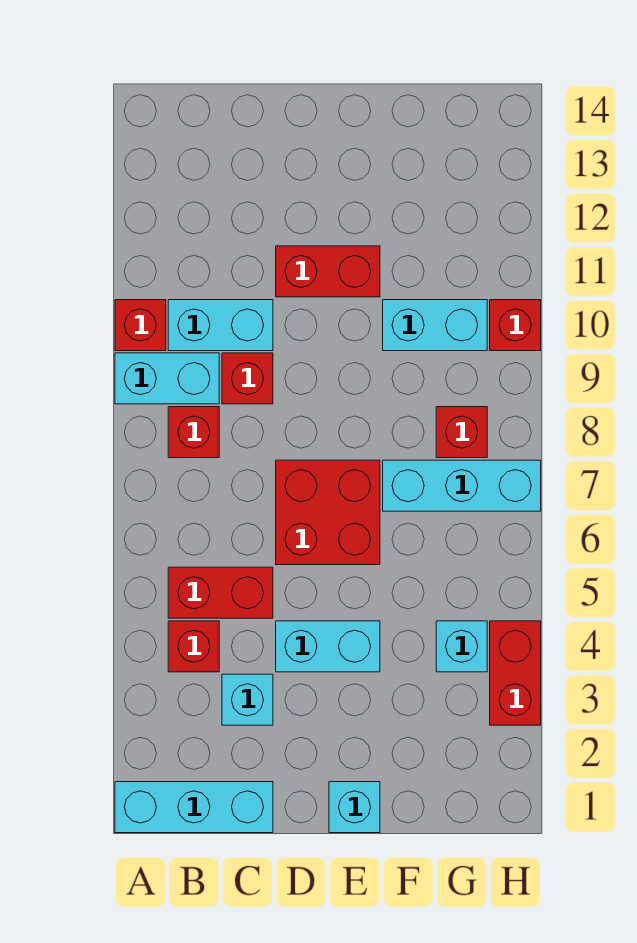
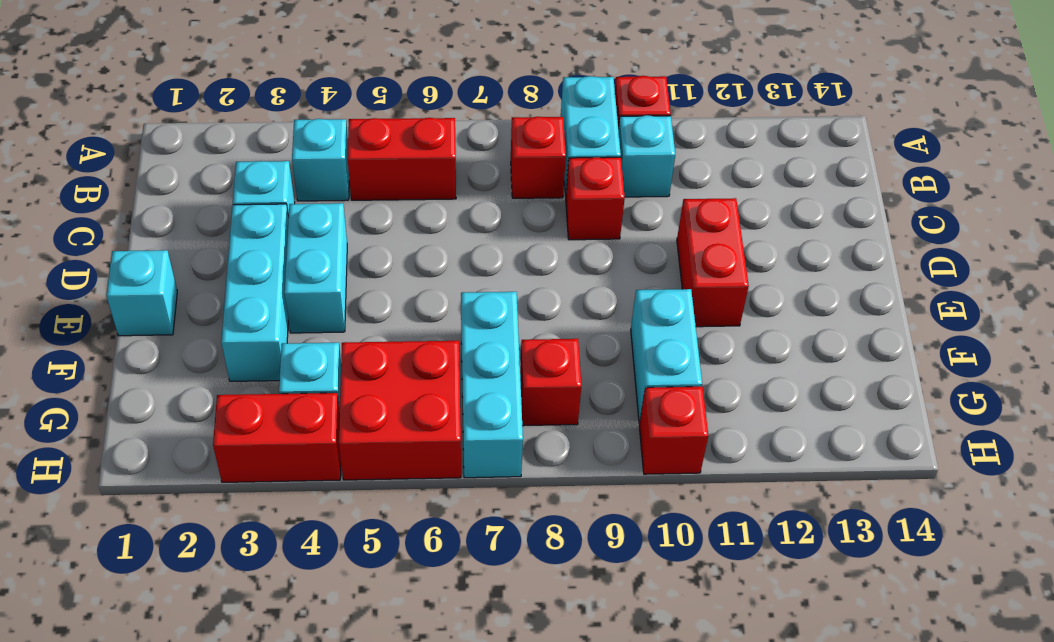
cyan brick A1:C1 level 1 -> cyan brick D3:F3 level 1
red brick B4 level 1 -> cyan brick B4 level 1
red brick B5:C5 level 1 -> red brick B5:B6 level 1
cyan brick B10:C10 level 1 -> cyan brick B10 level 1
red brick D6:E7 level 1 -> red brick G5:H6 level 1

